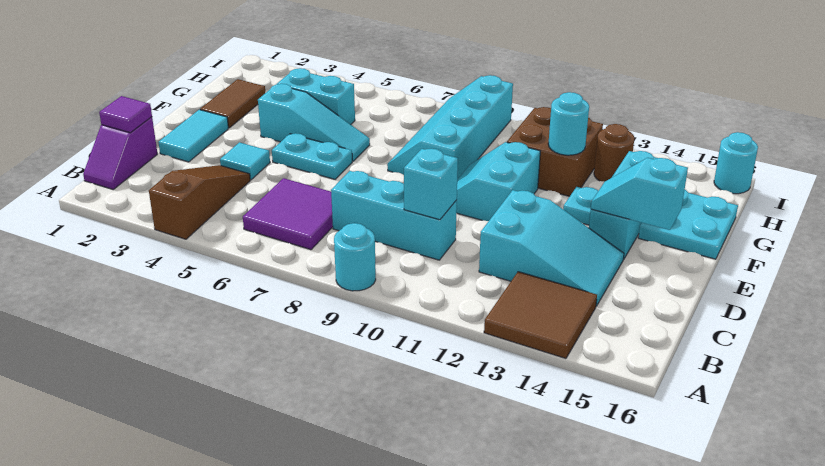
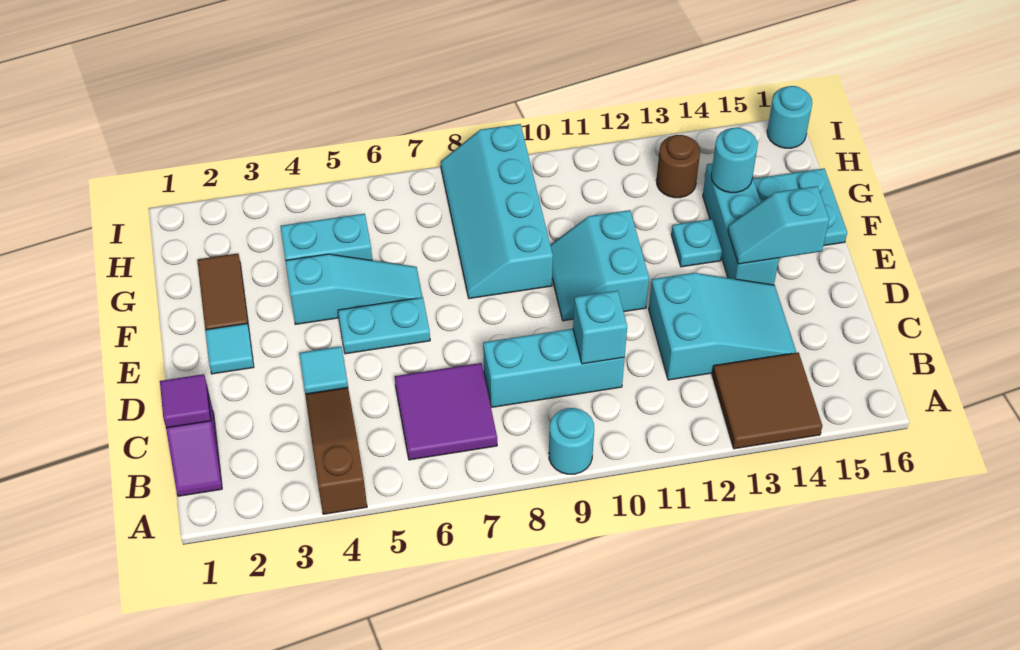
cyan tile D2:E2 level 1 -> cyan tile E2 level 1
brown brick G11:H12 level 1 -> none
cyan round brick G12 level 2 -> cyan round brick G14 level 2

